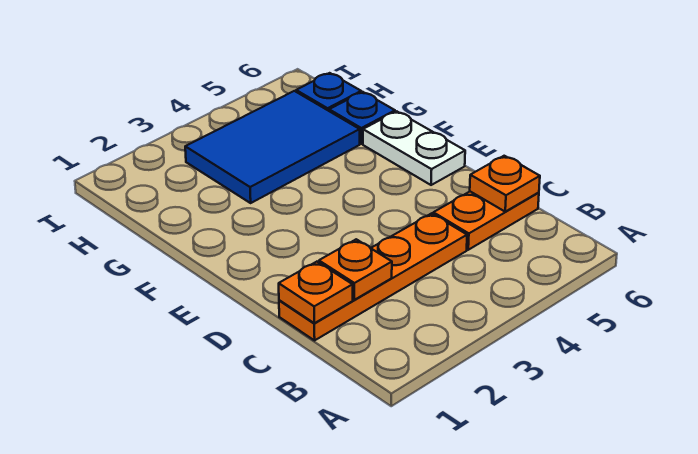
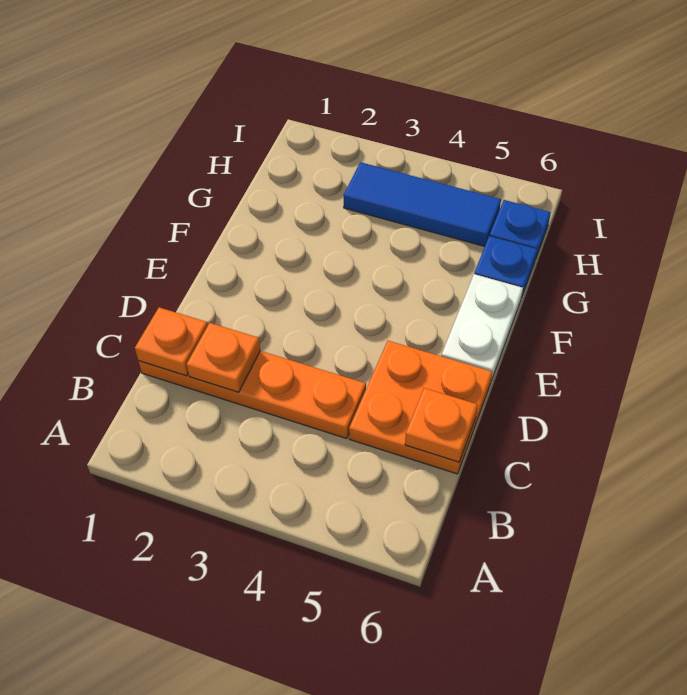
orange plate C5:C6 level 1 -> orange plate C5:D6 level 1
blue tile G3:H5 level 1 -> blue tile H3:H5 level 1

